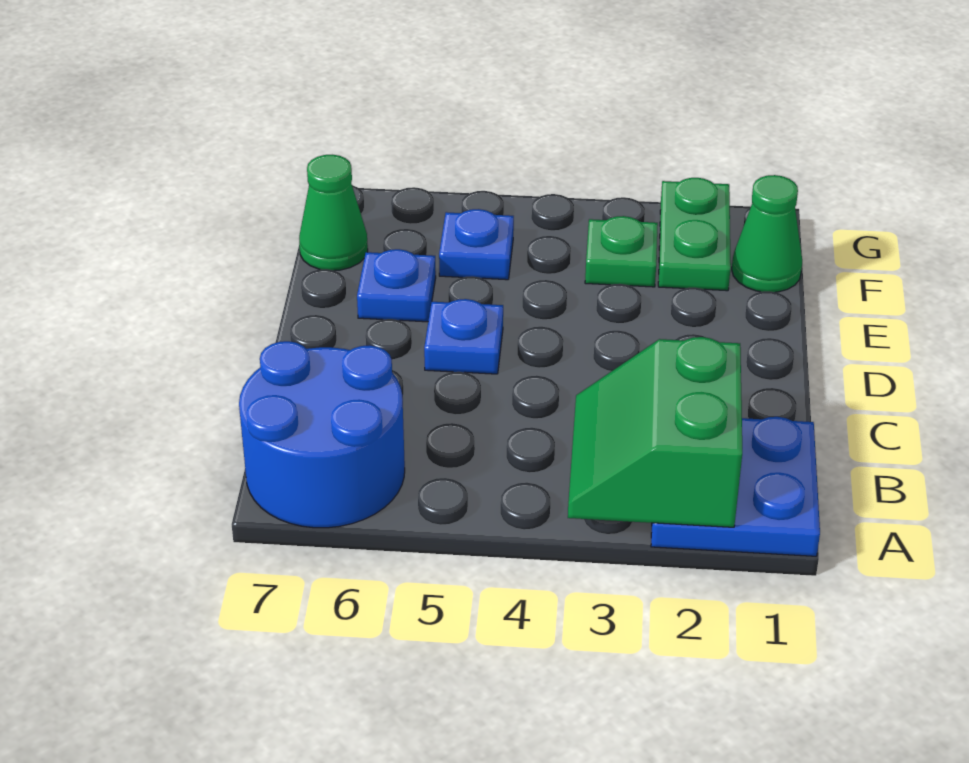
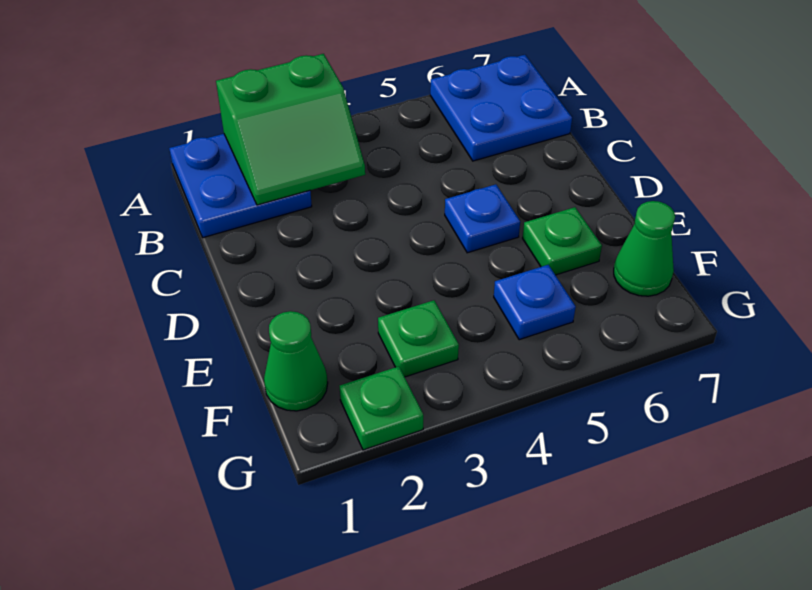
green slope A2:B3 level 2 top 2 -> green slope A2:B3 level 2 top A
blue round brick A6:B7 level 1 -> blue plate A6:B7 level 1
blue plate E6 level 1 -> green plate E6 level 1
green plate F2:G2 level 1 -> green plate G2 level 1

